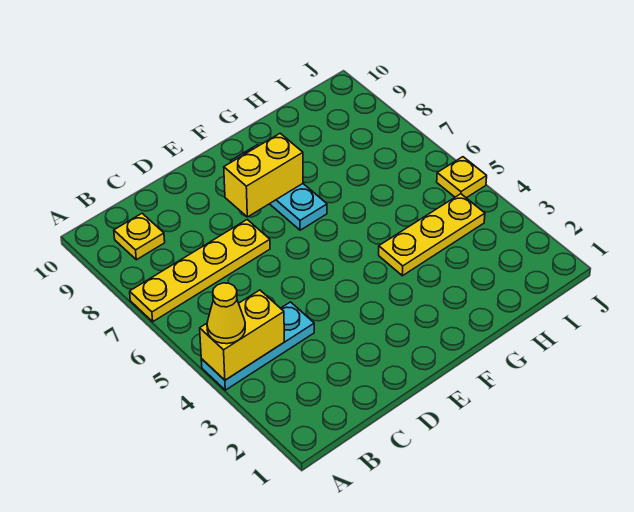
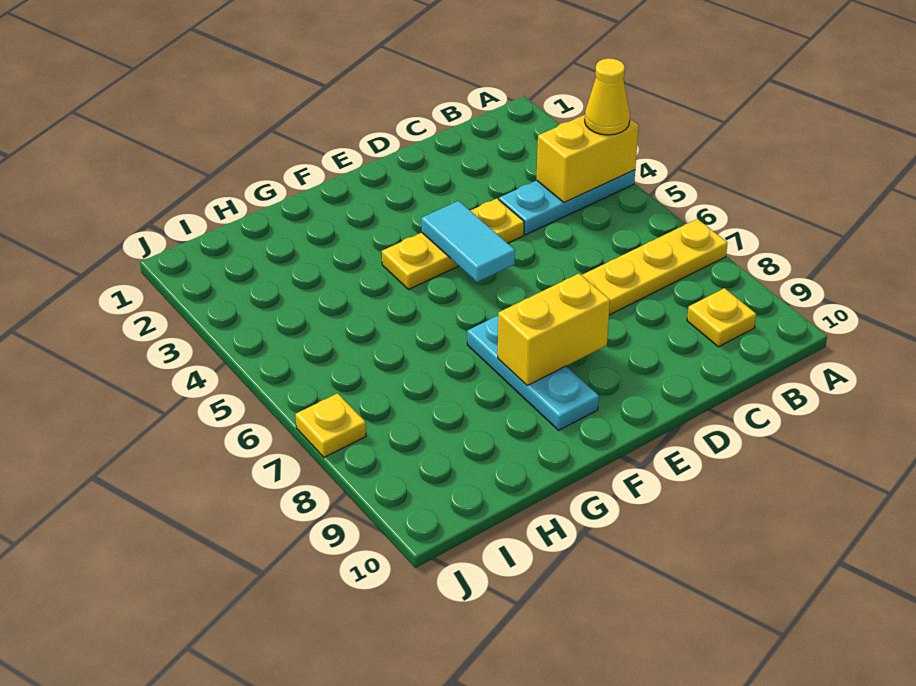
none -> cyan tile E4:E5 level 2
yellow plate G4:I4 level 1 -> yellow plate D4:F4 level 1
yellow plate J5 level 1 -> yellow plate J7 level 1

